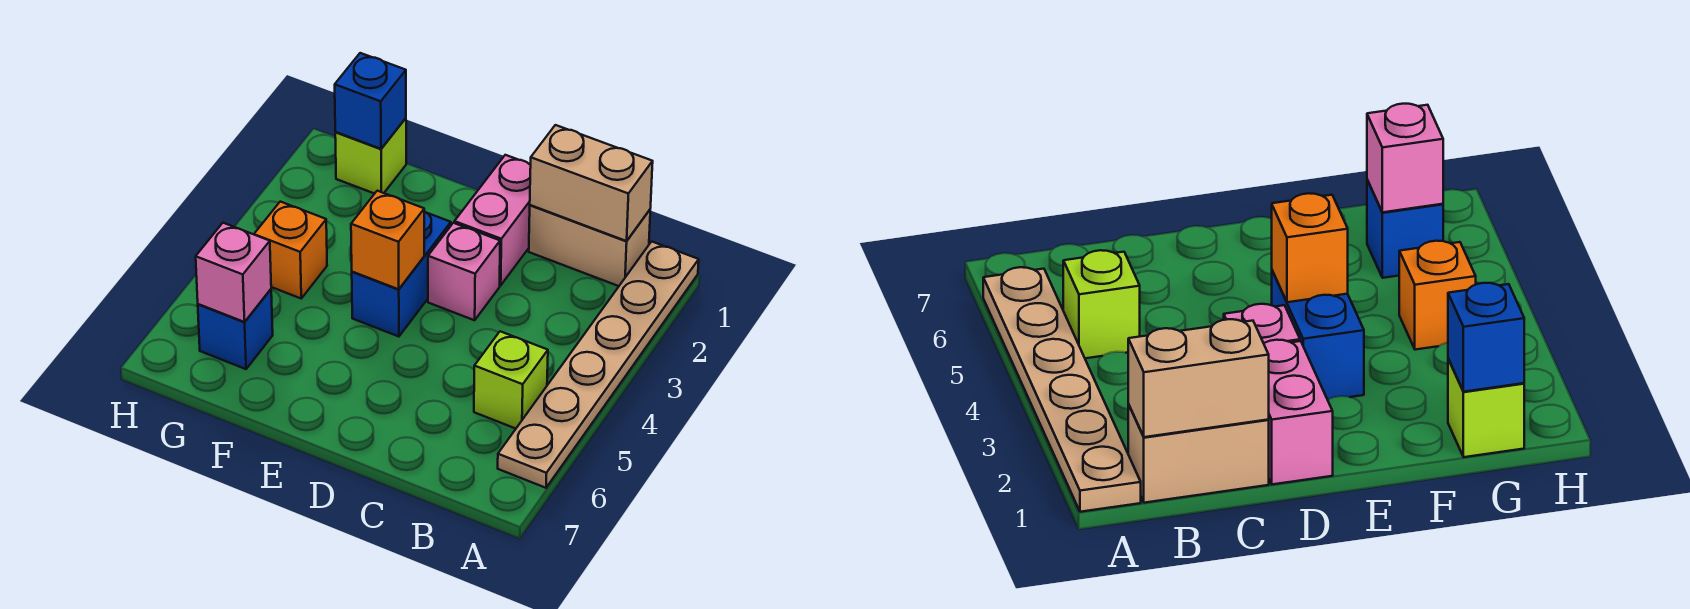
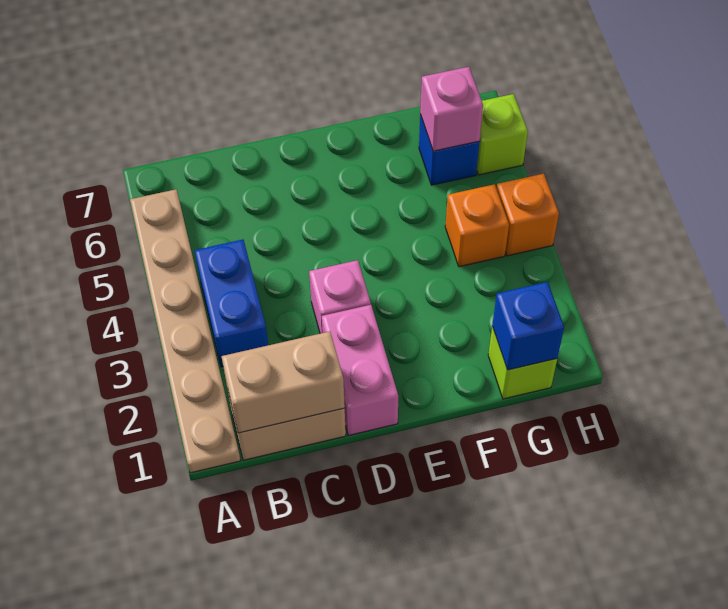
lime brick B5 level 1 -> lime brick H6 level 1
blue brick E3:E4 level 1 -> blue brick B3:B4 level 1
orange brick E4 level 2 -> orange brick H4 level 1

